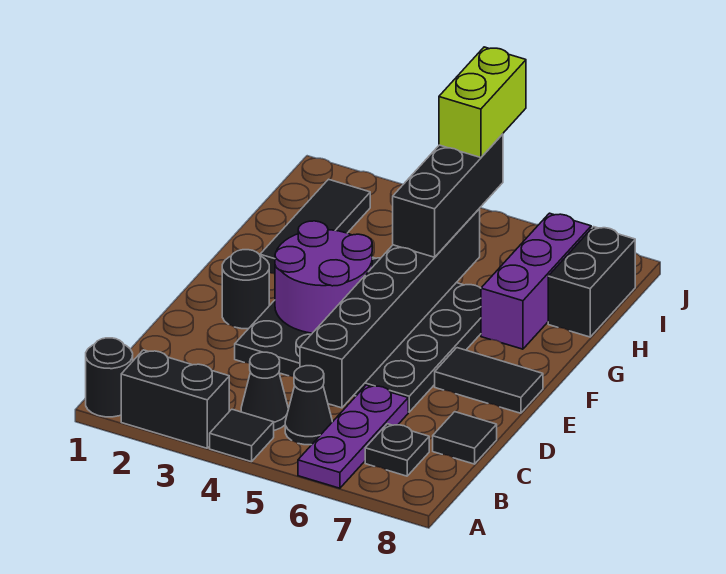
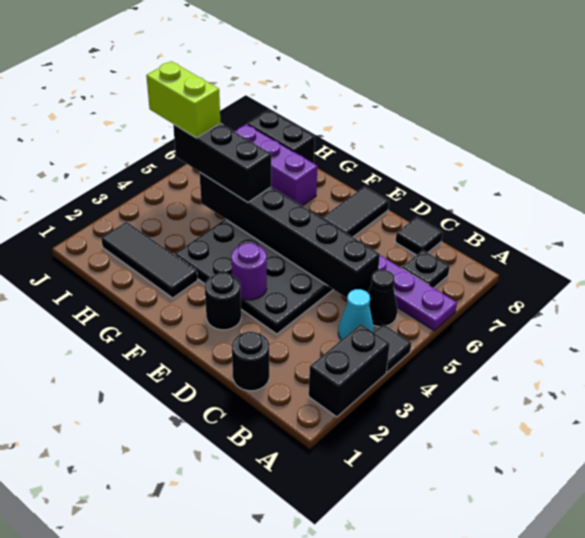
black round brick A1 level 1 -> black round brick C1 level 1
black cone B4 level 1 -> cyan cone B4 level 1
purple round brick E3:F4 level 2 -> purple round brick E3 level 2

